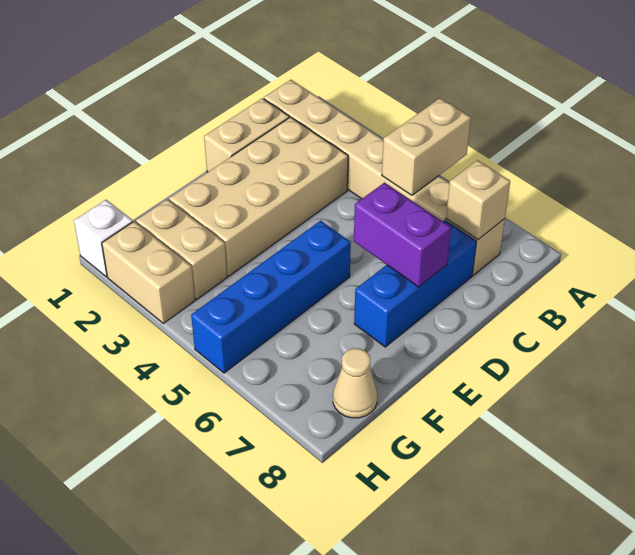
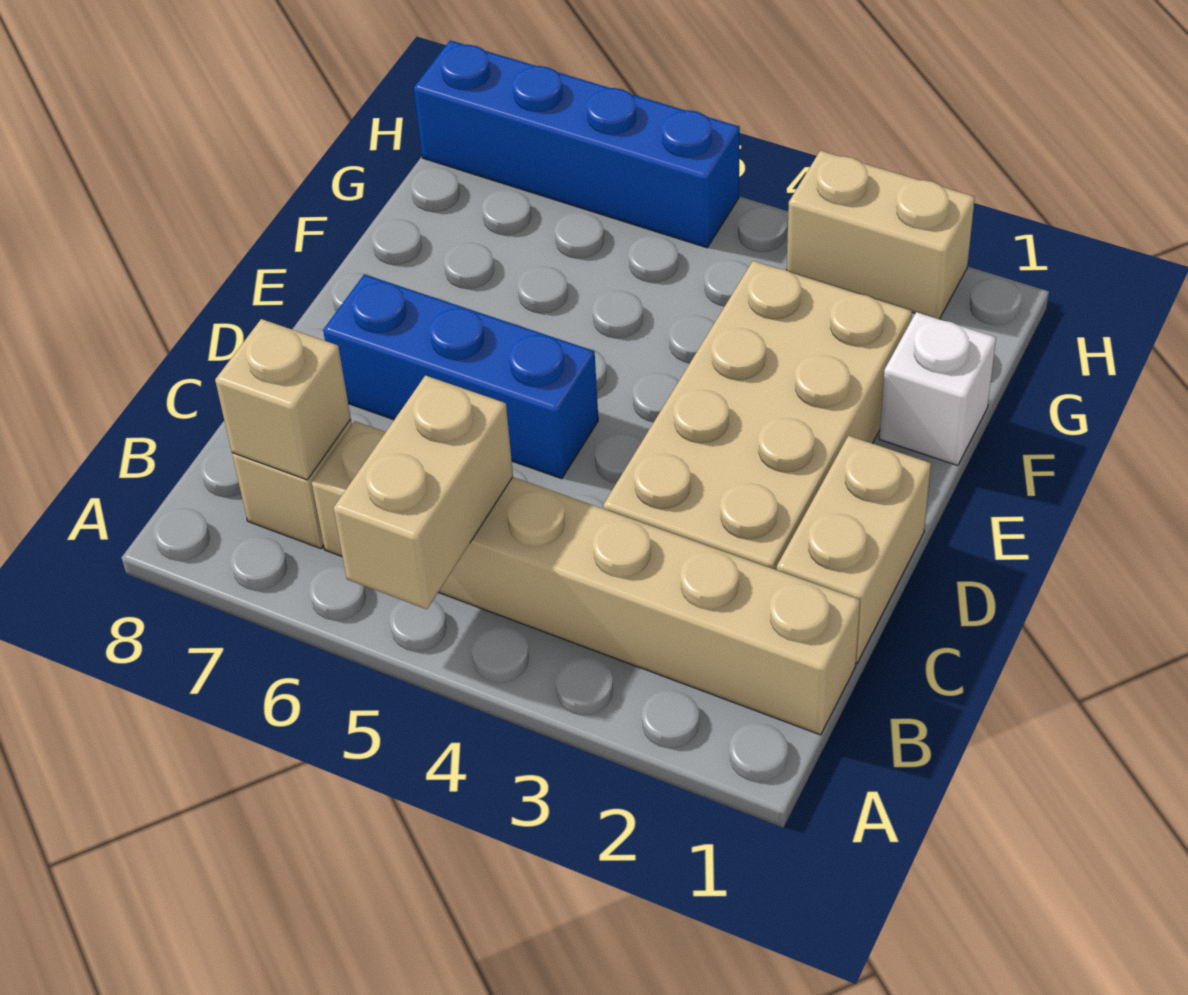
blue brick C7:E7 level 1 -> blue brick D5:D7 level 1
purple brick D6:D7 level 2 -> none
blue brick E5:H5 level 1 -> blue brick H5:H8 level 1
tan brick G2:G3 level 1 -> none
tan cone G8 level 1 -> none
white brick H1 level 1 -> white brick F1 level 1

